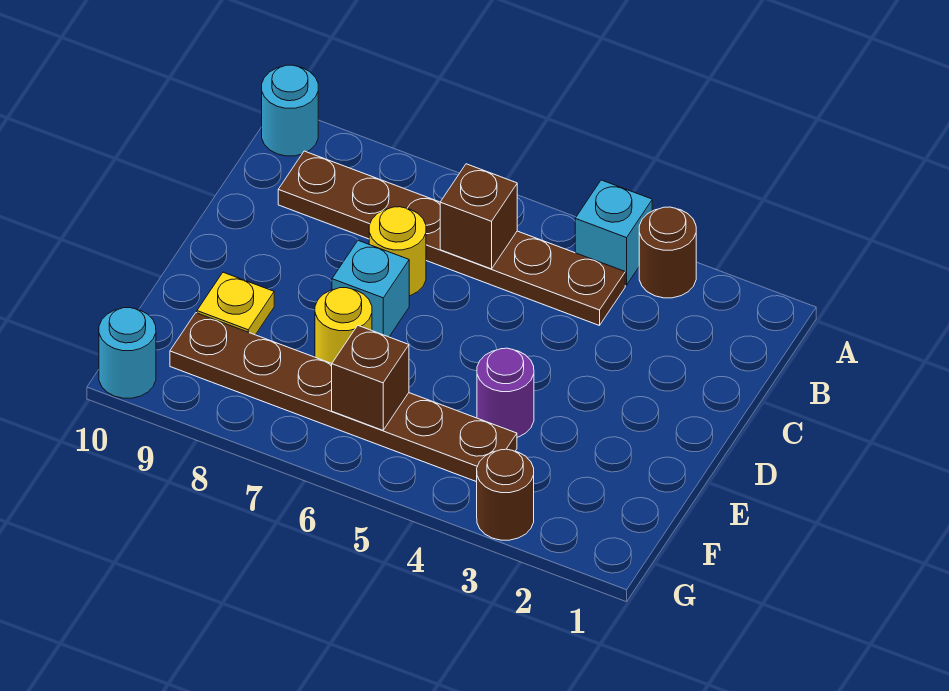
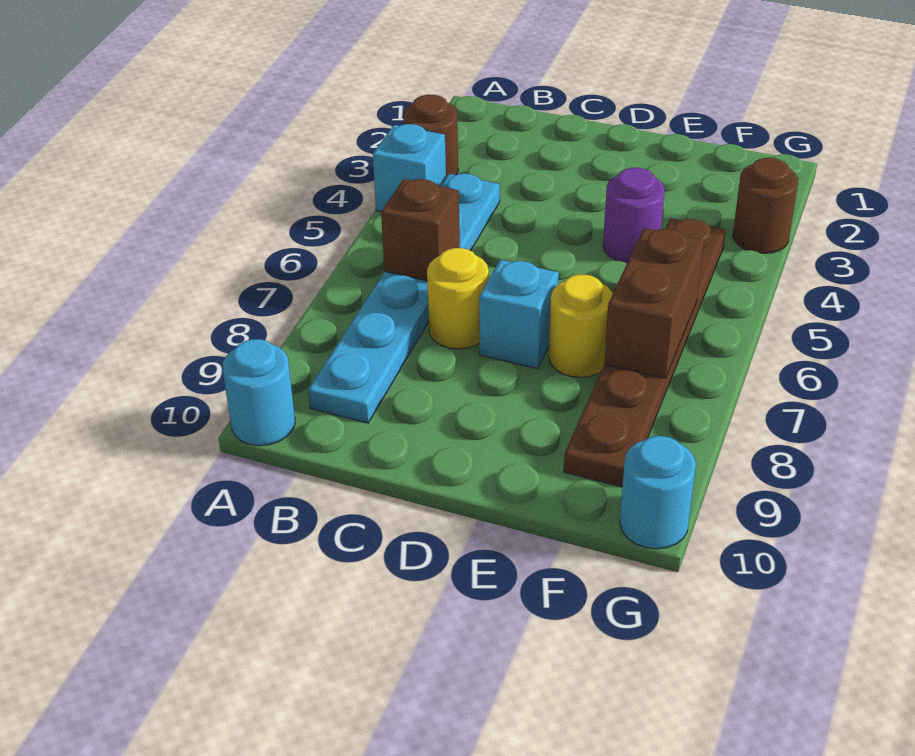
brown plate B4:B9 level 1 -> cyan plate B4:B9 level 1
yellow plate E9 level 1 -> none
brown brick F6 level 2 -> brown brick F6:F7 level 2

